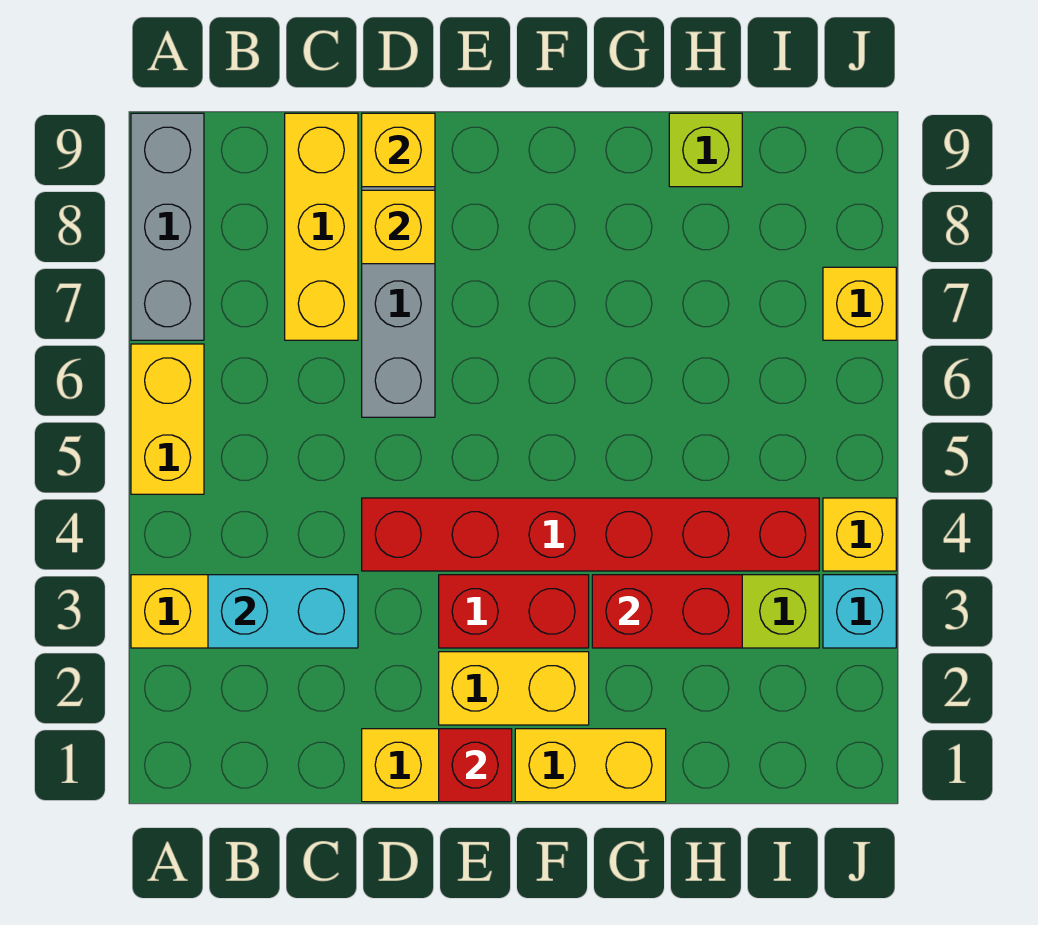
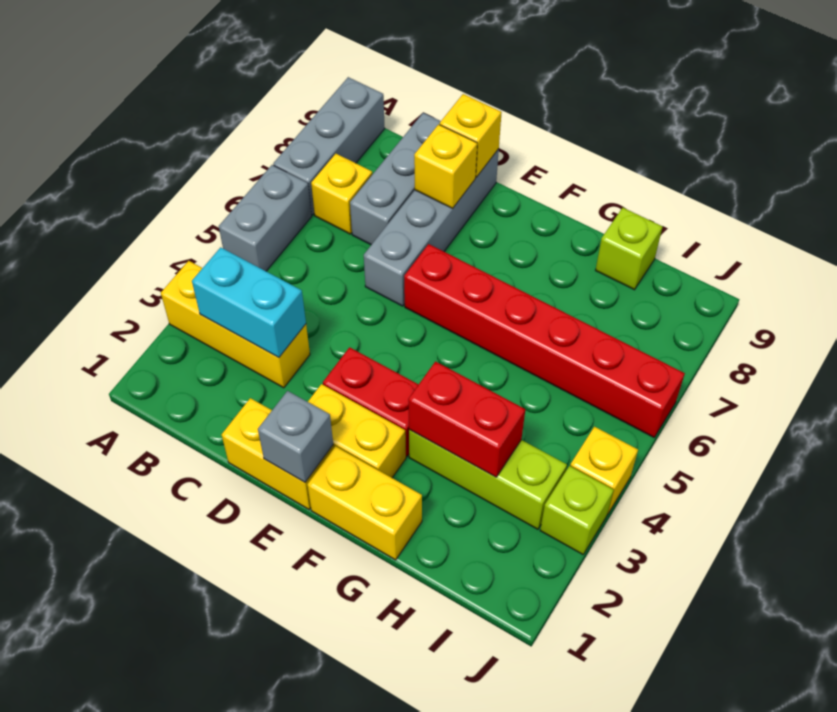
yellow brick A5:A6 level 1 -> grey brick A5:A6 level 1
yellow brick C7:C9 level 1 -> grey brick C7:C9 level 1
red brick D4:I4 level 1 -> red brick E6:J6 level 1
red brick E1 level 2 -> grey brick E1 level 2
cyan brick J3 level 1 -> lime brick J3 level 1
yellow brick J7 level 1 -> yellow brick B7 level 1

